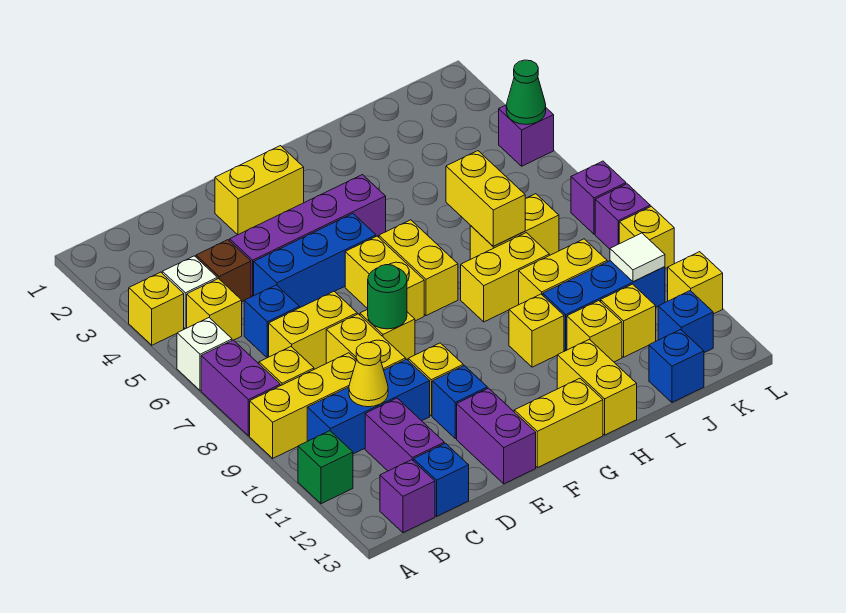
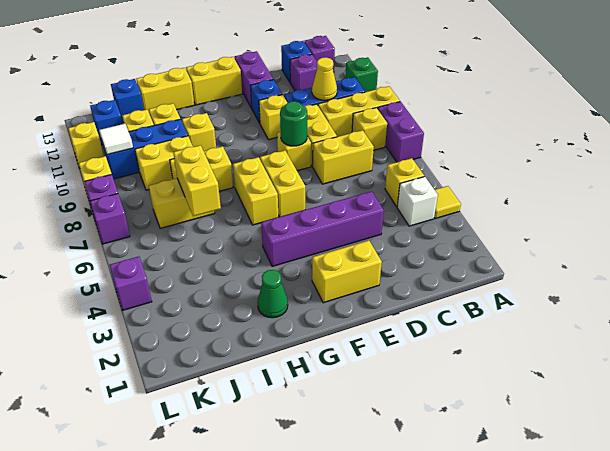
yellow brick A4 level 1 -> yellow tile A4 level 1
white brick A6 level 1 -> none
brown brick C4 level 1 -> none
blue brick C6 level 1 -> none
purple brick C11:C12 level 1 -> purple brick C12 level 1
blue brick D5:F5 level 1 -> none
yellow brick H12:H13 level 1 -> yellow brick H13:I13 level 1
green cone L4 level 2 -> green cone H2 level 1

